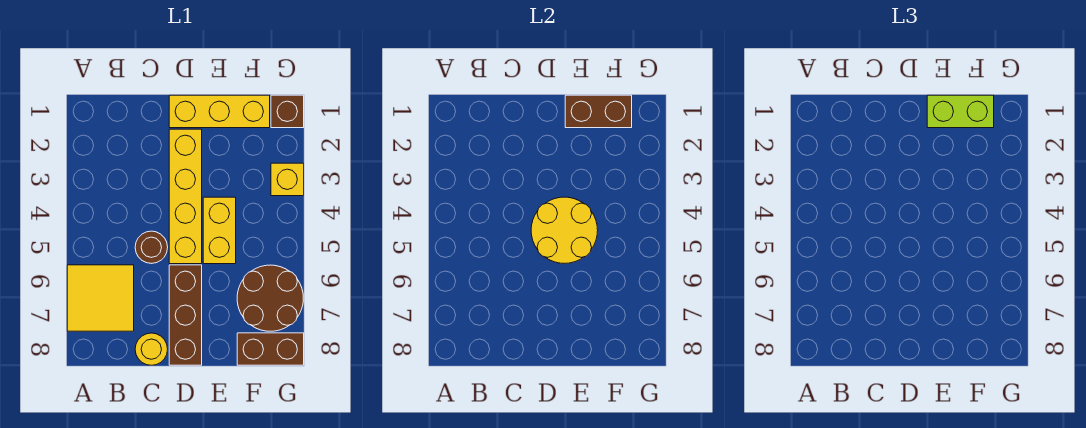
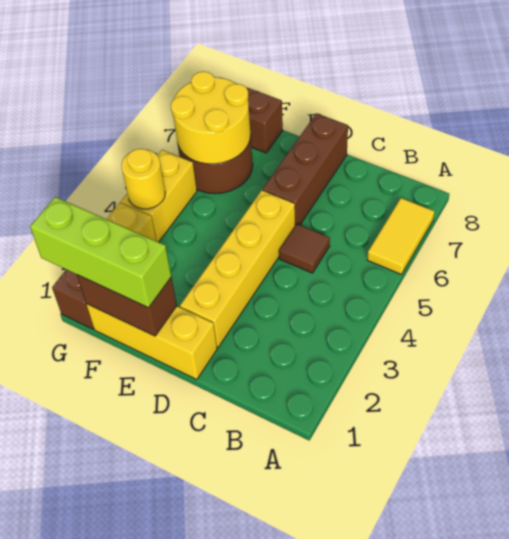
yellow tile A6:B7 level 1 -> yellow tile A6:A7 level 1
brown round brick C5 level 1 -> brown tile C5 level 1
yellow round brick C8 level 1 -> yellow round brick G4 level 2
yellow round brick D4:E5 level 2 -> yellow round brick F6:G7 level 2
lime brick E1:F1 level 3 -> lime brick E1:G1 level 3
yellow brick E4:E5 level 1 -> yellow brick G4:G5 level 1

